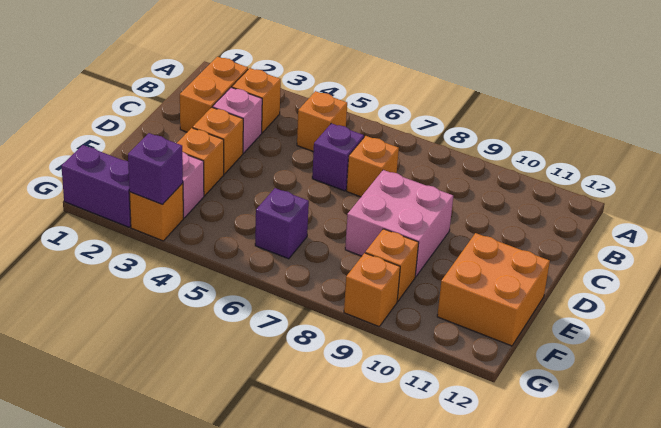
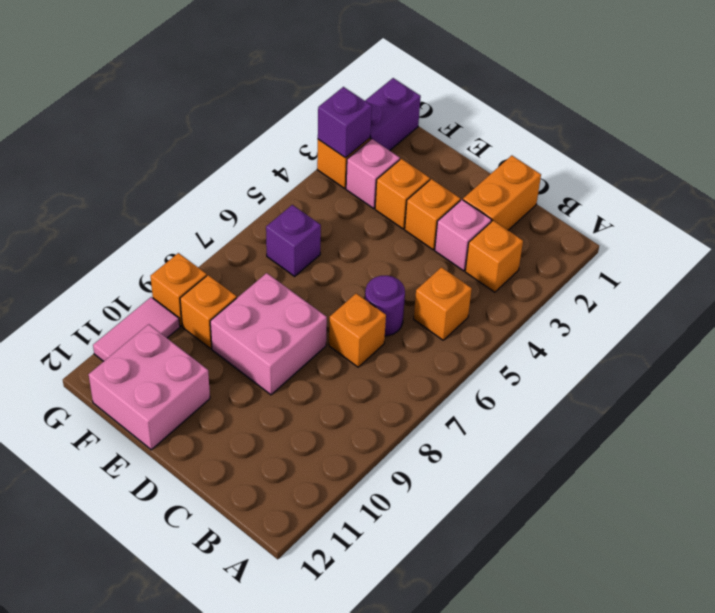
orange brick B2:C2 level 1 -> orange brick C1:C2 level 1
purple brick C6 level 1 -> purple round brick C6 level 1
orange brick E11:F12 level 1 -> pink brick E11:F12 level 1
none -> pink tile G10:G11 level 1

